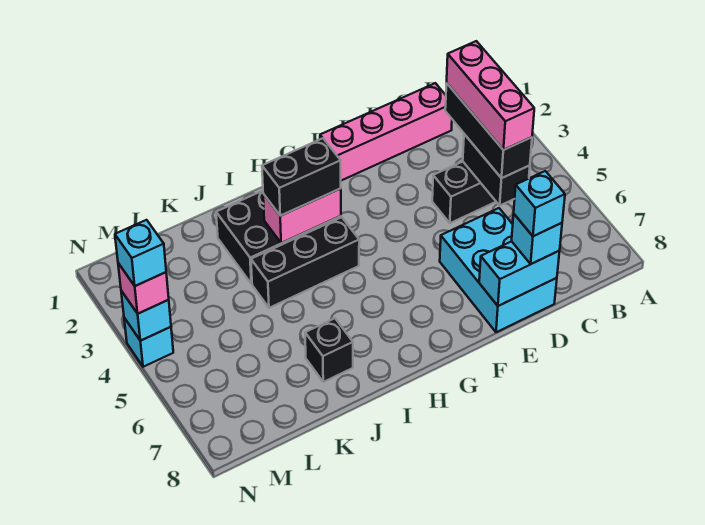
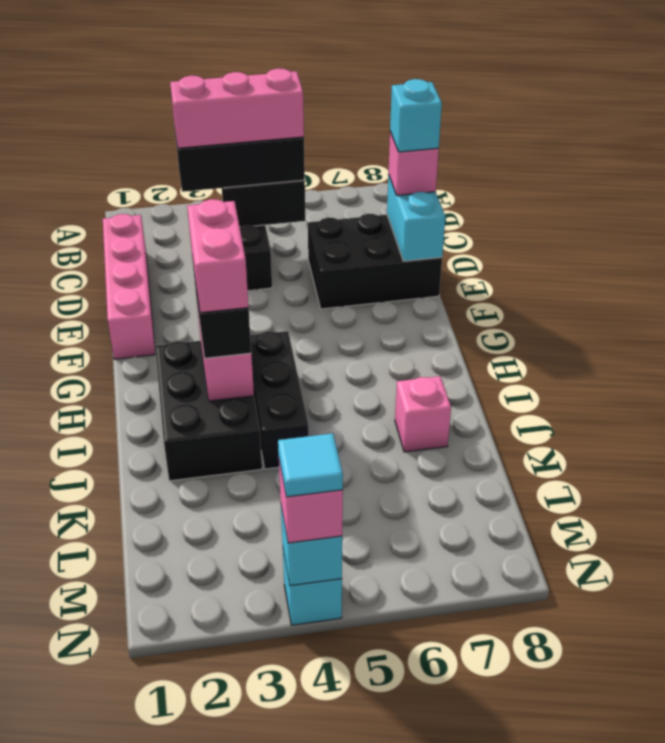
cyan brick D6:E8 level 1 -> black brick D6:E8 level 1
cyan brick D8 level 3 -> pink brick D8 level 3
none -> pink brick H3:I3 level 4
black brick J7 level 1 -> pink brick J7 level 1
cyan brick N4 level 4 -> cyan tile N4 level 4

